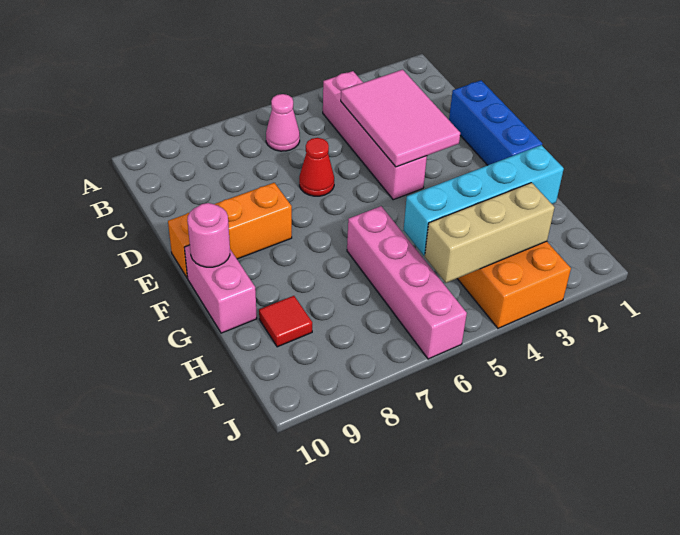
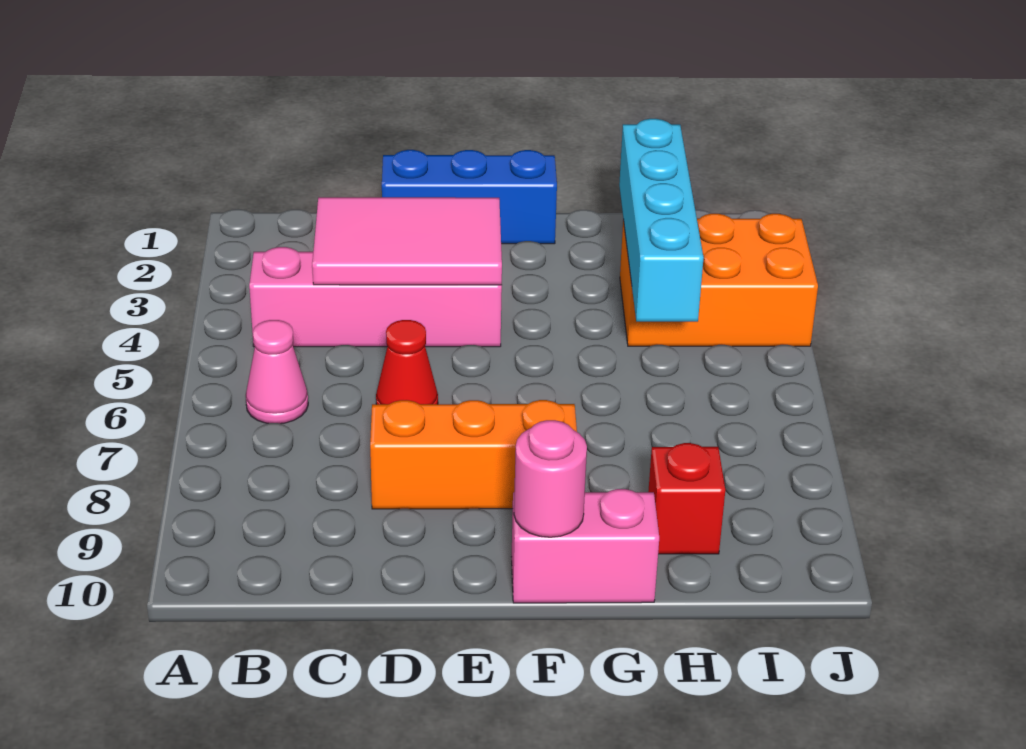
orange brick E8:E10 level 1 -> orange brick D8:F8 level 1
pink brick G6:J6 level 1 -> none
red tile H9 level 1 -> red brick H9 level 1
tan brick I3:I5 level 2 -> none

